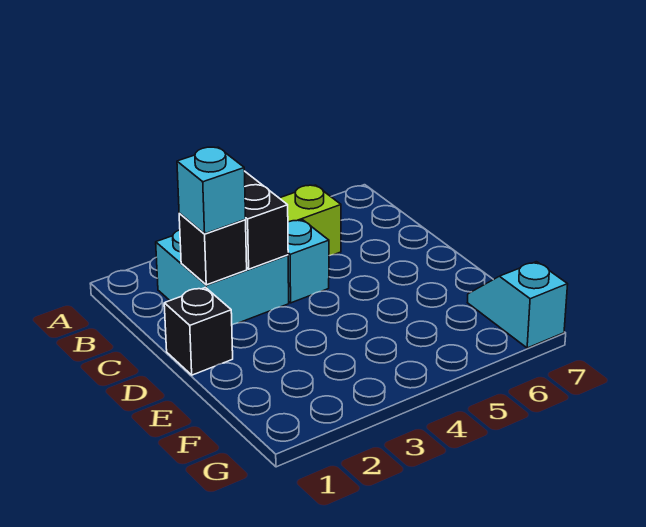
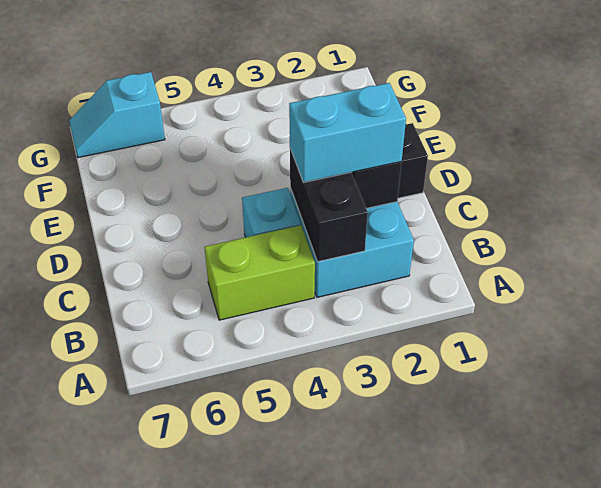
cyan brick C2 level 3 -> cyan brick C2:C3 level 3
cyan slope F7:G7 level 1 top G -> cyan slope G6:G7 level 1 top 6

